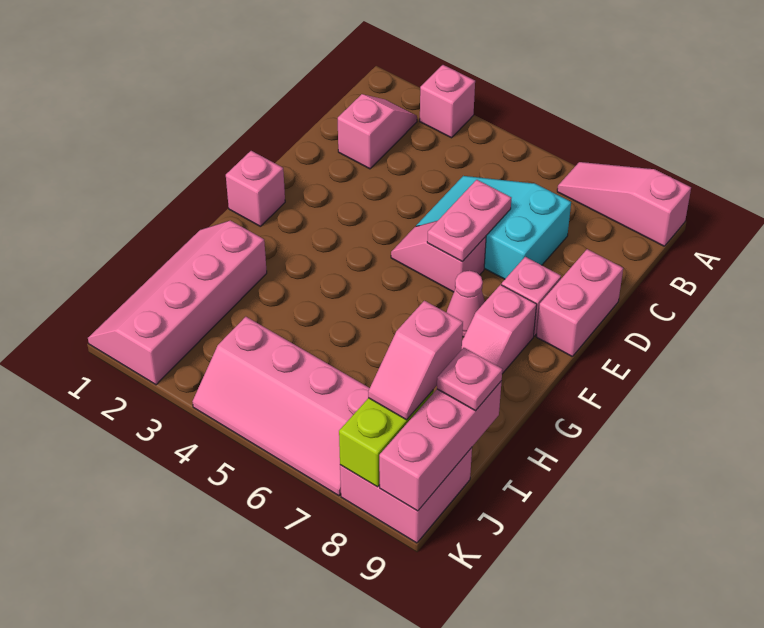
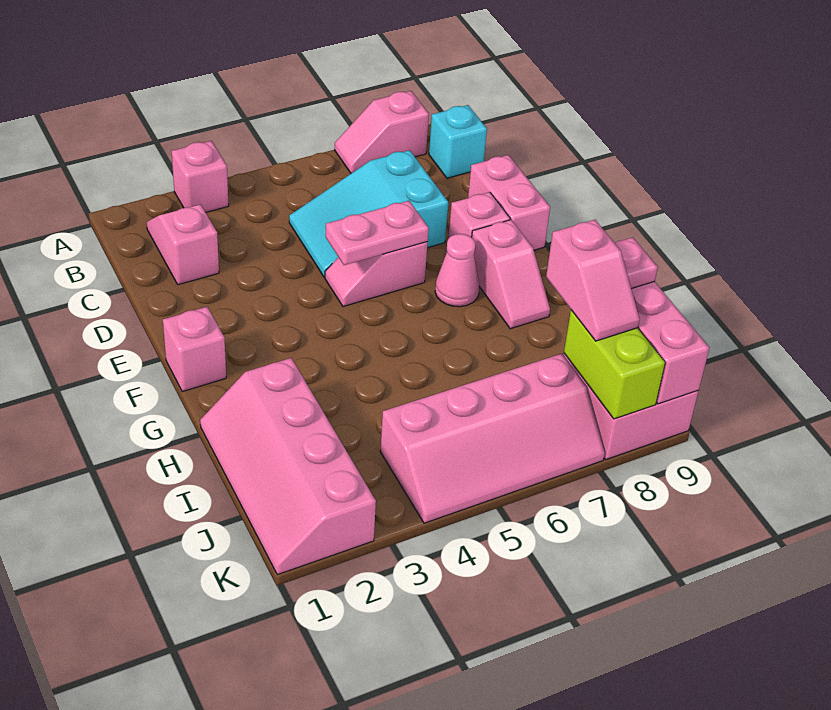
pink slope A7:A9 level 1 top 9 -> pink slope A7:A8 level 1 top 8
none -> cyan brick B9 level 1
pink plate D6:E6 level 2 -> pink plate E5:E6 level 2

